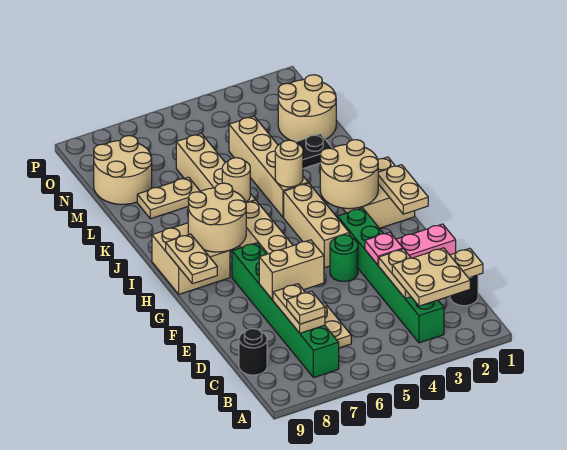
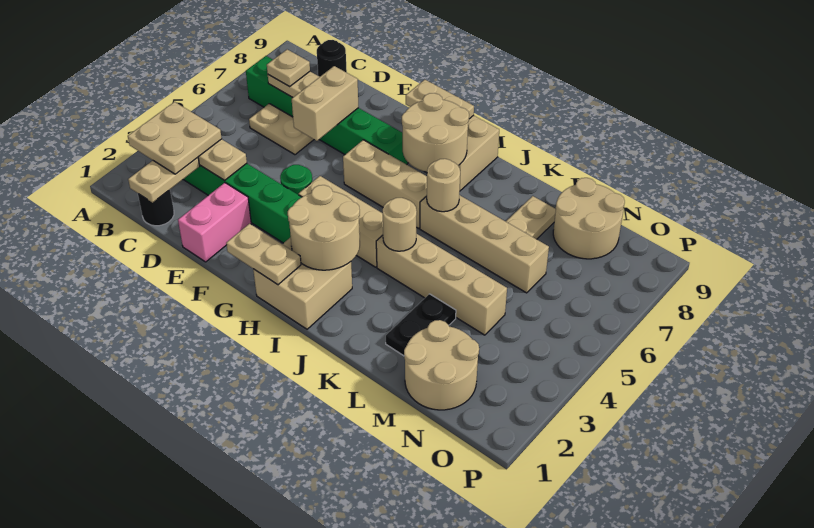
pink plate E3 level 2 -> none

